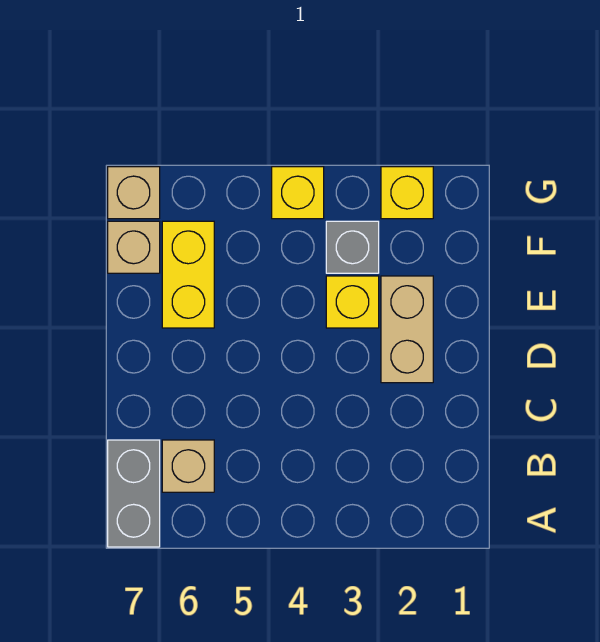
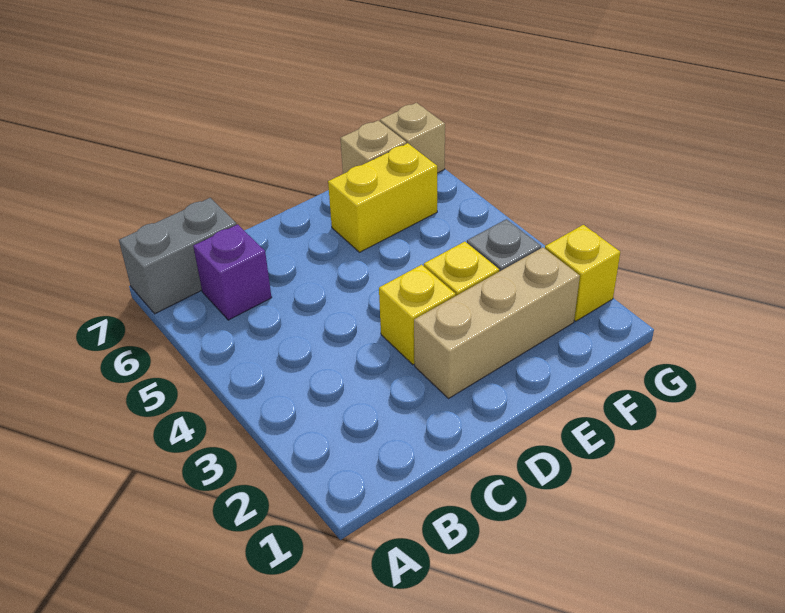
tan brick B6 level 1 -> purple brick B6 level 1
tan brick D2:E2 level 1 -> tan brick D2:F2 level 1
yellow brick G4 level 1 -> yellow brick D3 level 1

